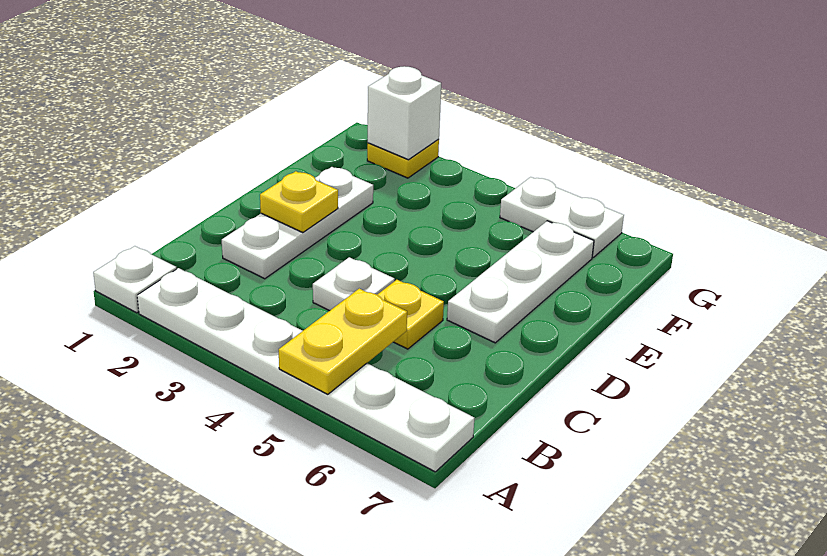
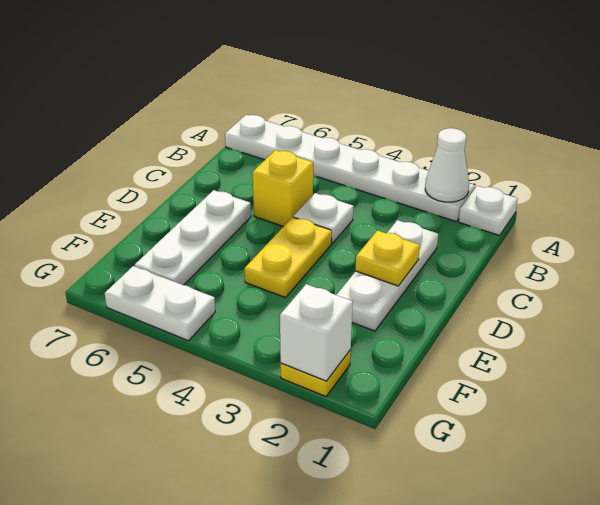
none -> white cone A2 level 2
yellow plate A5:B5 level 2 -> yellow plate D4:E4 level 1
yellow plate C5 level 1 -> yellow brick C5 level 1

